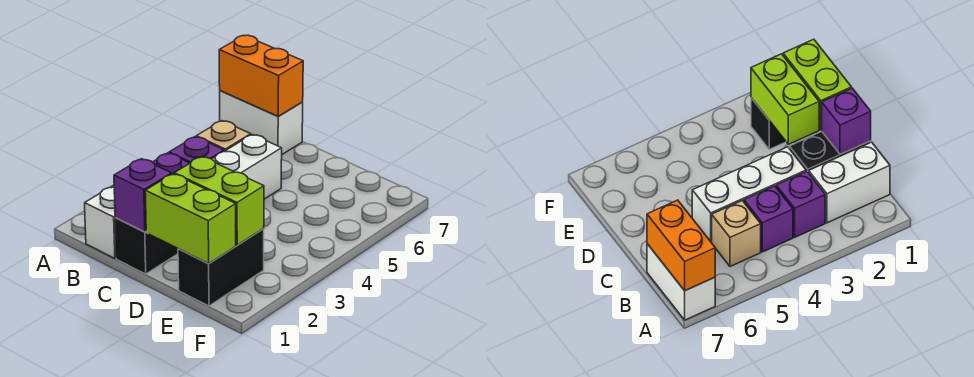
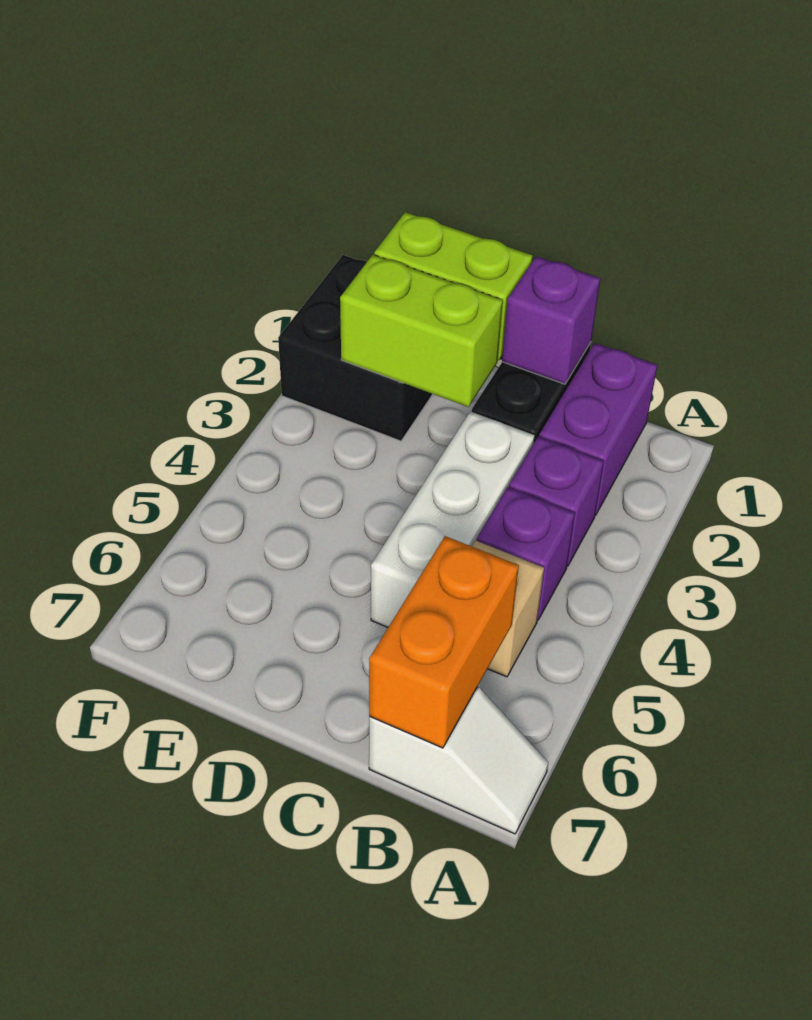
white brick A7:B7 level 1 -> white slope A7:B7 level 1 top B
orange brick A7:B7 level 2 -> orange brick B6:B7 level 2
white brick B1:B2 level 1 -> purple brick B1:B2 level 1
black brick E1:E2 level 1 -> black brick E1:F2 level 1

